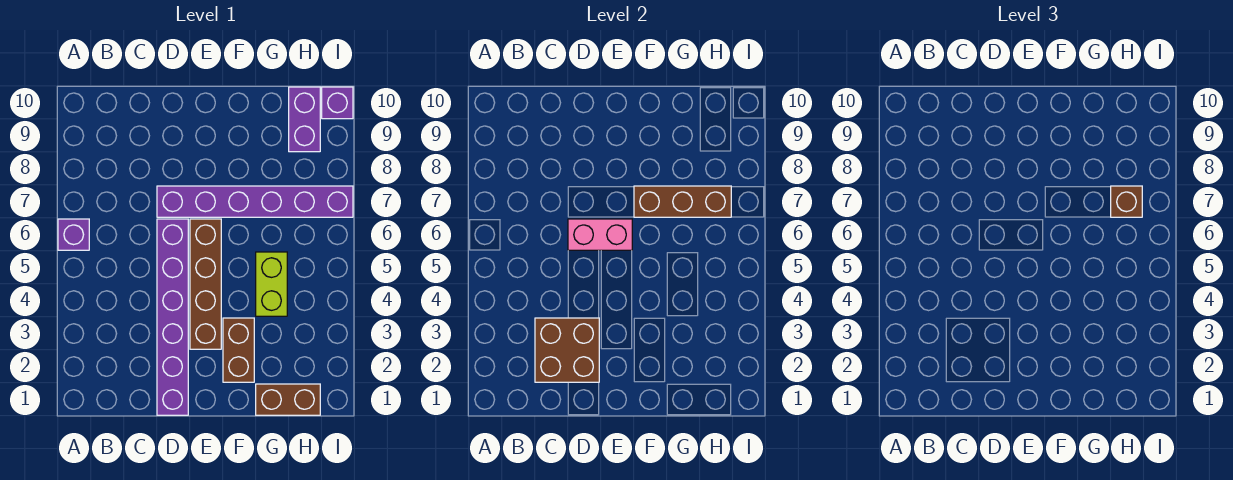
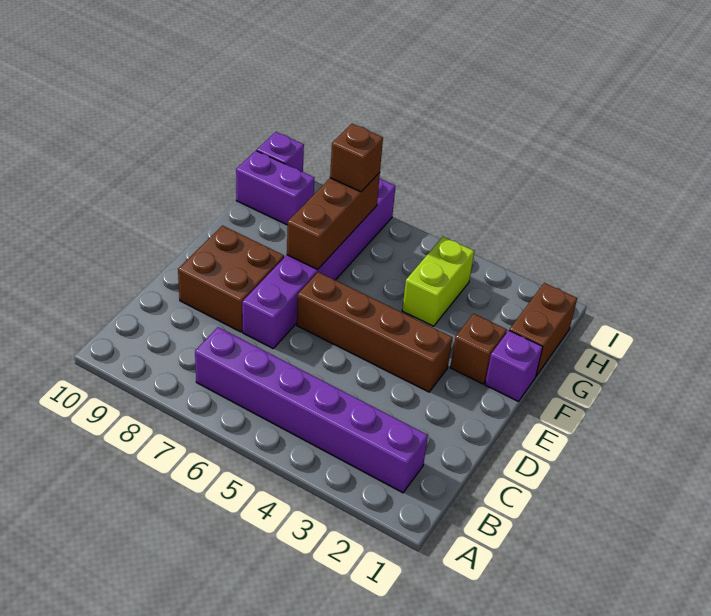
purple brick A6 level 1 -> purple brick F1 level 1
brown brick C2:D3 level 2 -> brown brick D8:E9 level 1
purple brick D1:D6 level 1 -> purple brick B2:B7 level 1
pink brick D6:E6 level 2 -> none
brown brick F2:F3 level 1 -> brown brick F2 level 1
lime brick G4:G5 level 1 -> lime brick G4:H4 level 1

